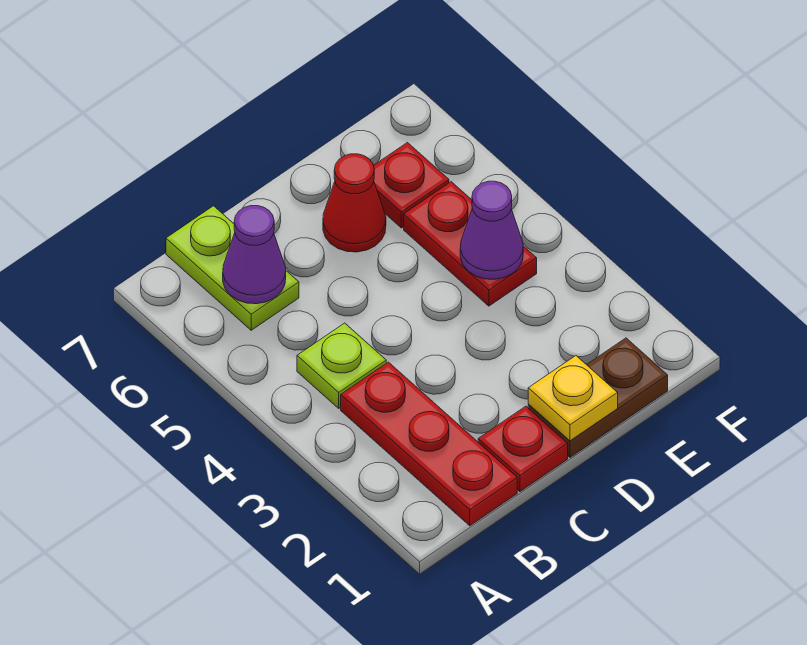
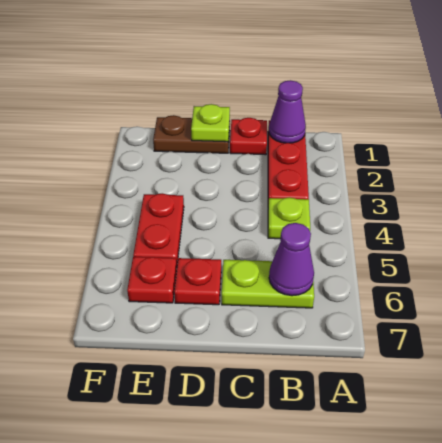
lime plate B6:B7 level 1 -> lime plate B6:C6 level 1
yellow plate D1 level 2 -> lime plate D1 level 2
red cone D6 level 1 -> red plate D6 level 1
purple cone E4 level 2 -> purple cone B1 level 2

